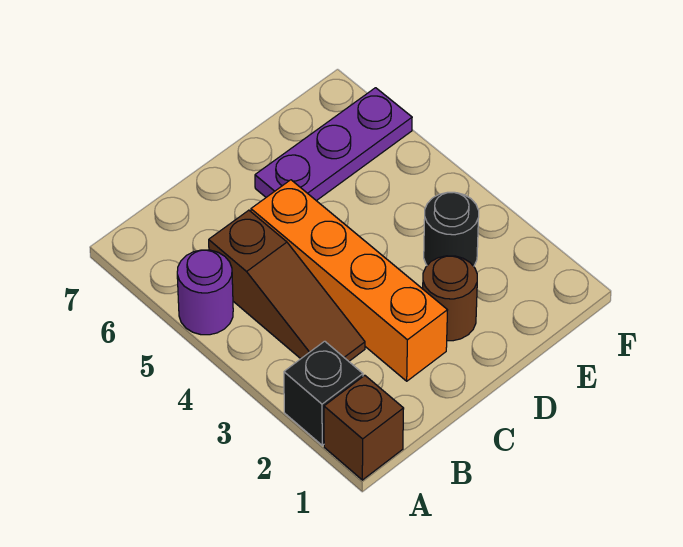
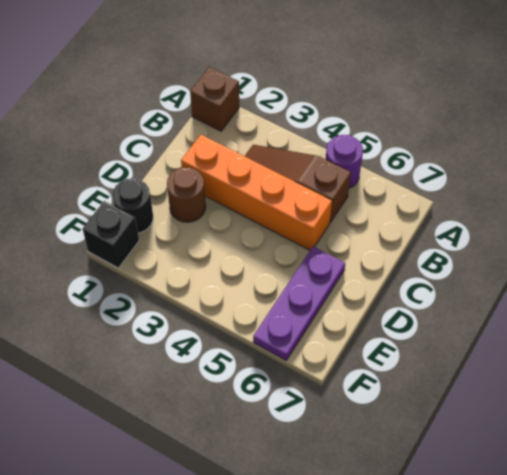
black brick A2 level 1 -> black brick F1 level 1
black round brick E3 level 1 -> black round brick E1 level 1

